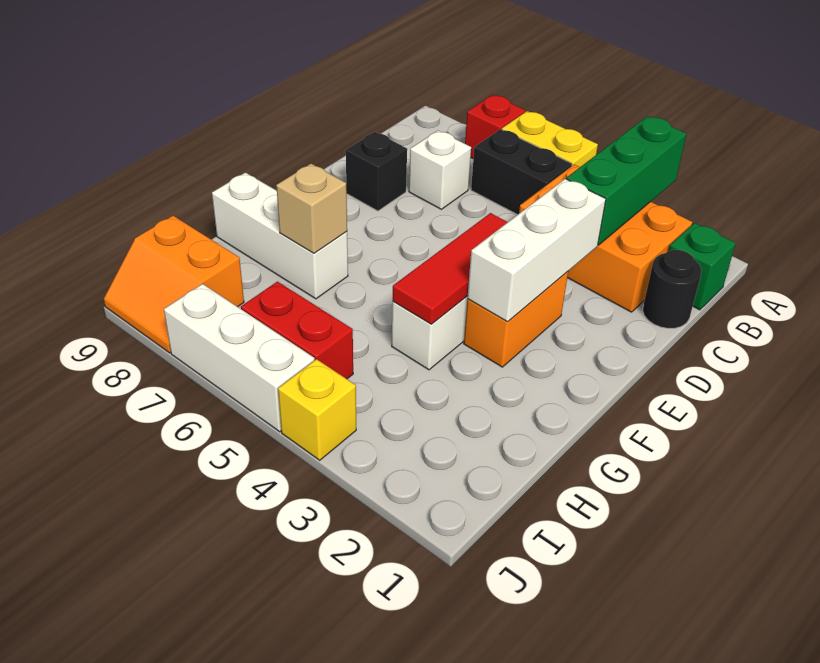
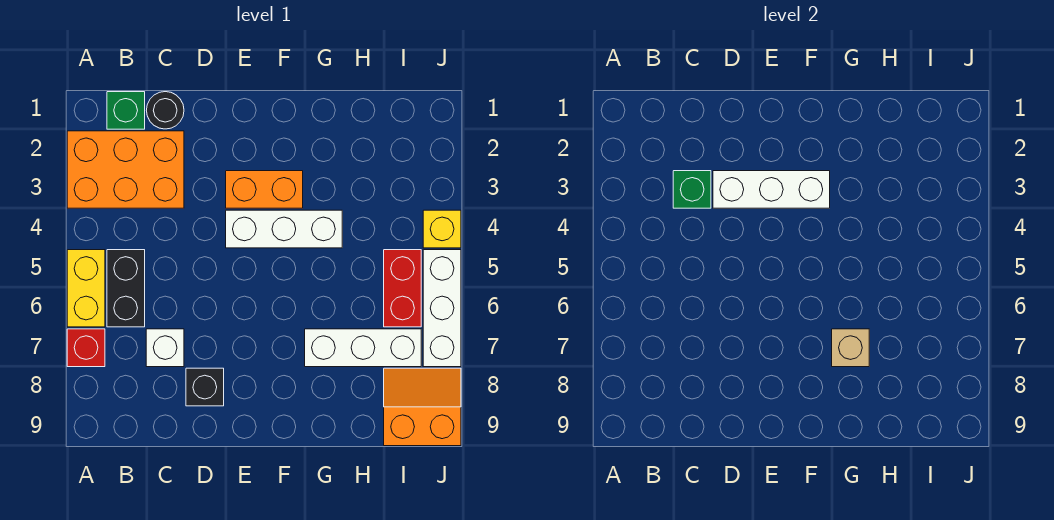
green brick A3:C3 level 2 -> green brick C3 level 2
orange brick B2:C4 level 1 -> orange brick A2:C3 level 1
red tile E4:G4 level 2 -> none
white brick G7:G9 level 1 -> white brick G7:I7 level 1
orange slope I8:J9 level 1 top I -> orange slope I8:J9 level 1 top 9

